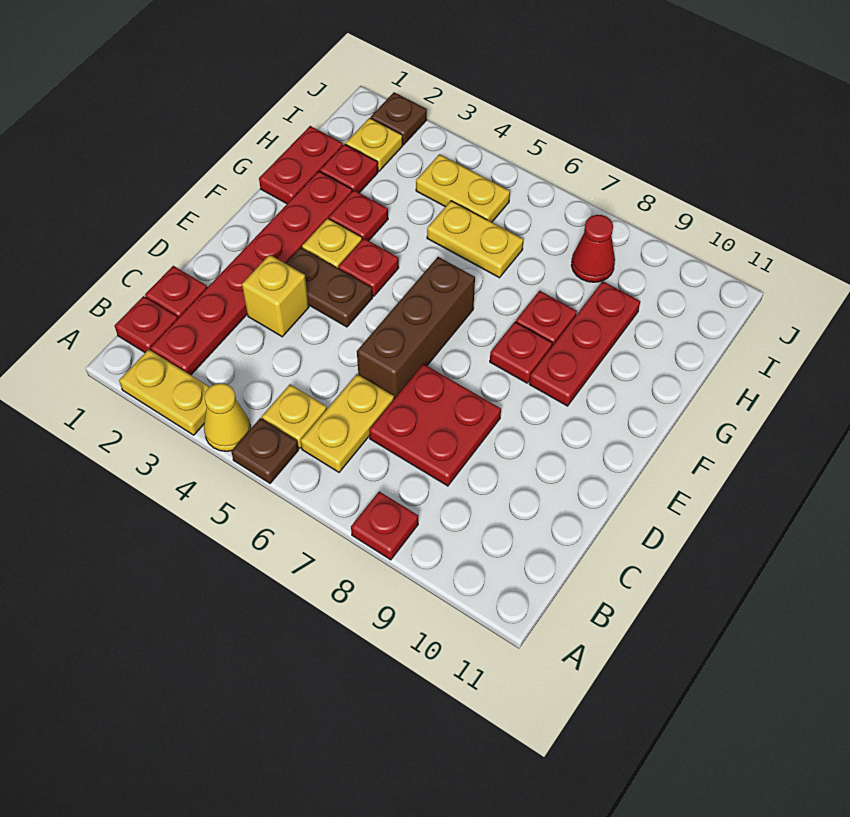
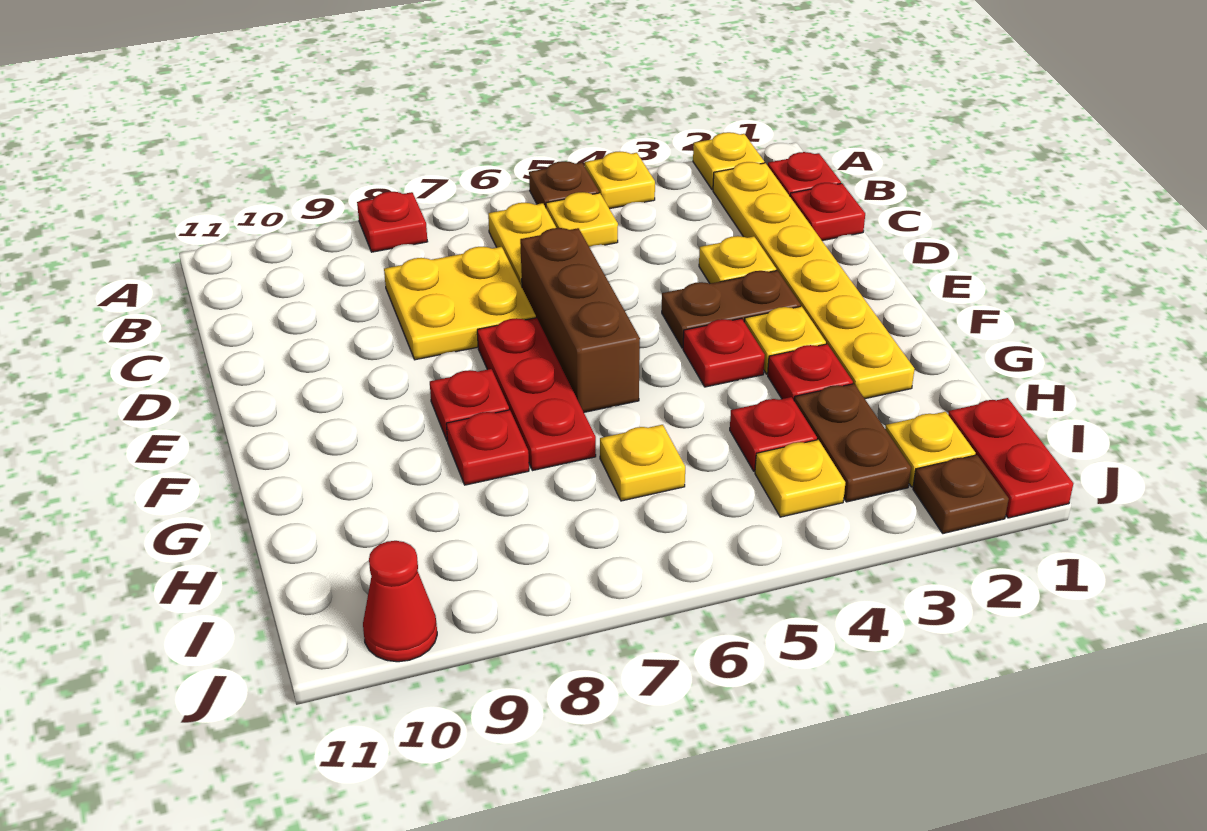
yellow plate A2:A3 level 1 -> yellow plate A2 level 1
yellow cone A4 level 1 -> yellow plate A4 level 1
red plate B2:G2 level 1 -> yellow plate B2:G2 level 1
red plate C7:D8 level 1 -> yellow plate C7:D8 level 1
yellow brick D3 level 1 -> yellow plate D3 level 1
red plate F9:H9 level 1 -> red plate E7:G7 level 1
red plate G1:H1 level 1 -> red plate I1:J1 level 1
red plate H2 level 1 -> red plate H4 level 1
none -> brown plate H3:I3 level 1
yellow plate H5:H6 level 1 -> yellow plate H6 level 1
yellow plate I4:I5 level 1 -> yellow plate I4 level 1
red cone I8 level 1 -> red cone J10 level 1

